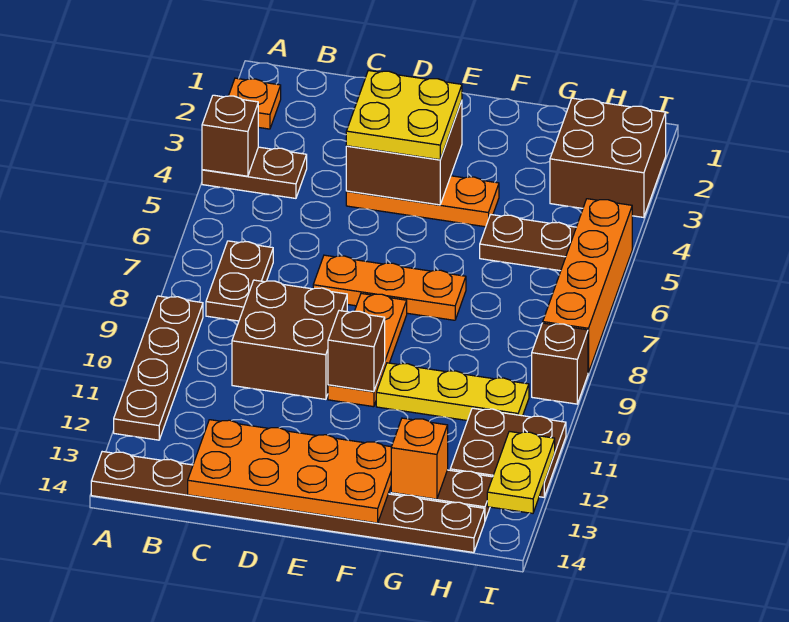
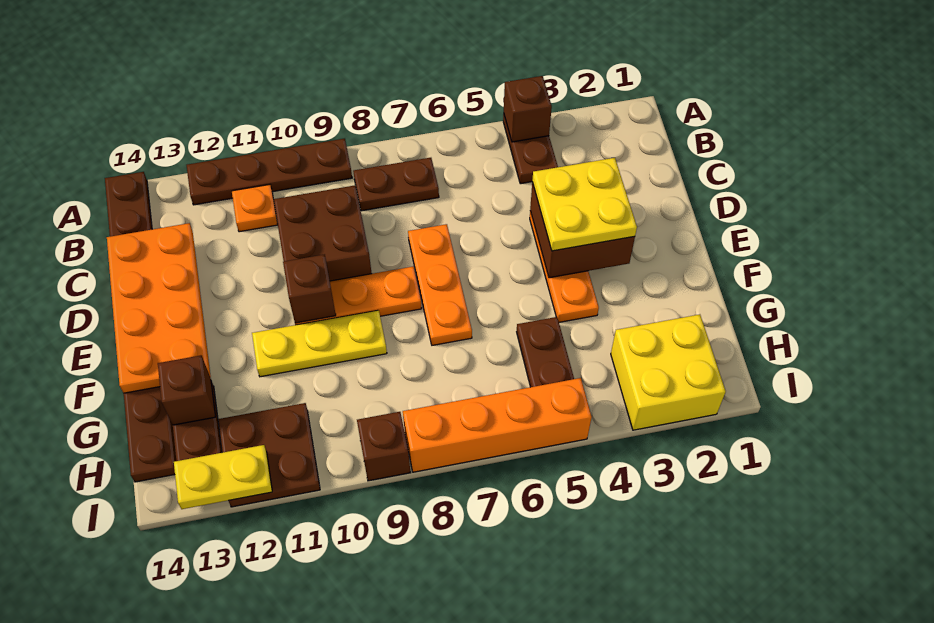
orange plate A2 level 1 -> orange plate B11 level 1
yellow plate F10:H10 level 1 -> yellow plate F9:F11 level 1
orange brick G13 level 2 -> brown brick G13 level 2
brown brick H2:I3 level 1 -> yellow brick H2:I3 level 1

